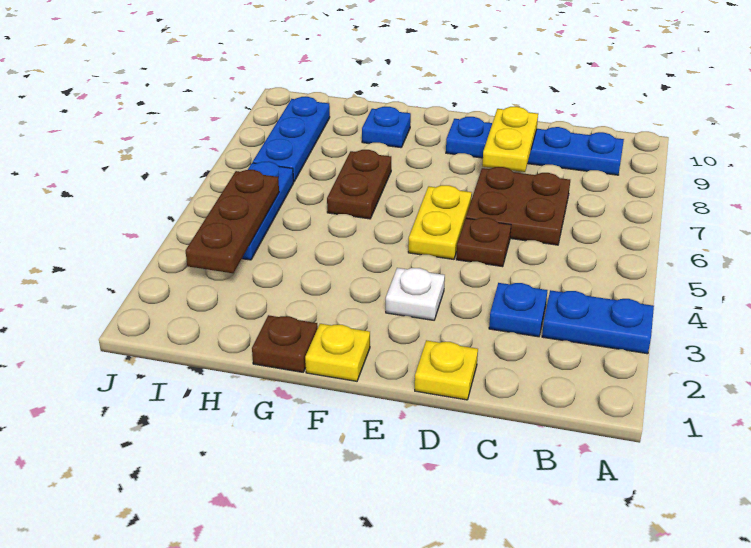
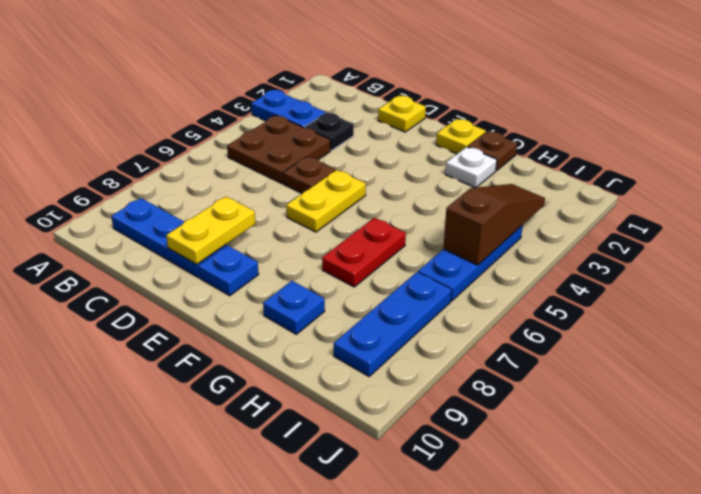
blue plate C3 level 1 -> black plate C3 level 1
brown plate C6:D7 level 1 -> brown plate B4:C5 level 1
white plate E3 level 1 -> white plate G2 level 1
brown plate G6:G7 level 1 -> red plate G6:G7 level 1
brown plate I3:I5 level 2 -> brown slope I3:I5 level 2 top 5

